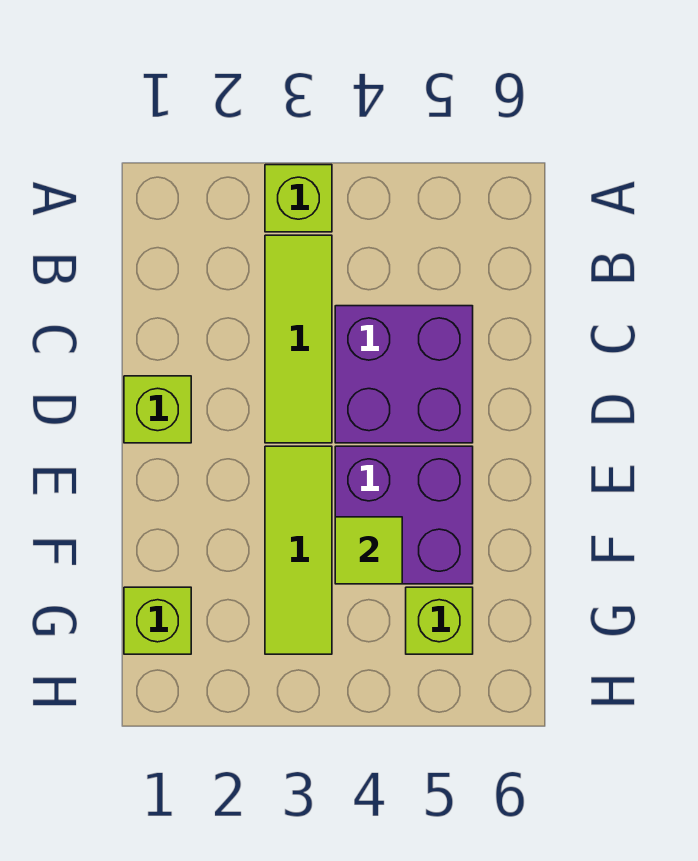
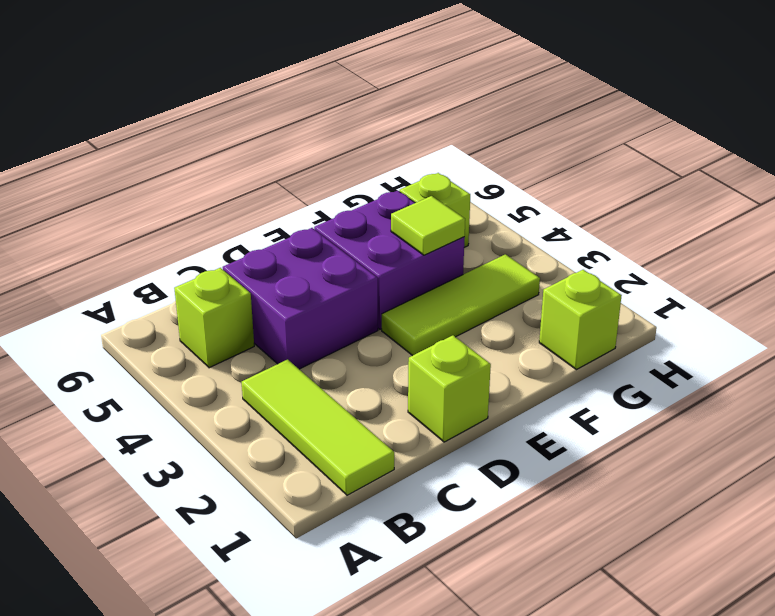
lime brick A3 level 1 -> lime brick B5 level 1
lime tile B3:D3 level 1 -> lime tile B1:B3 level 1

